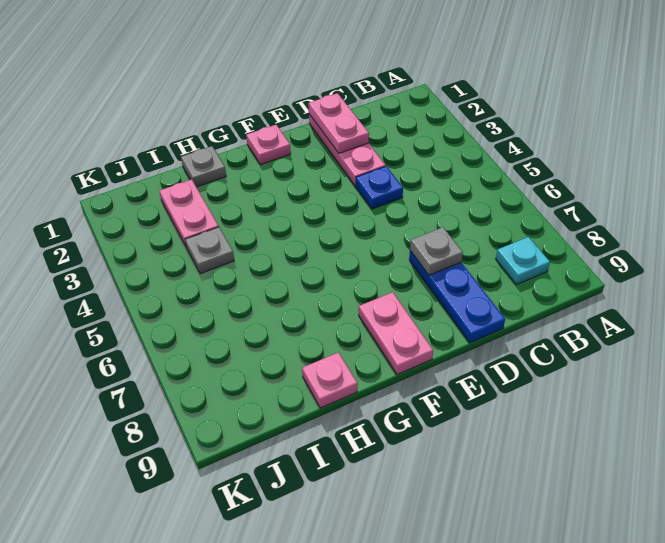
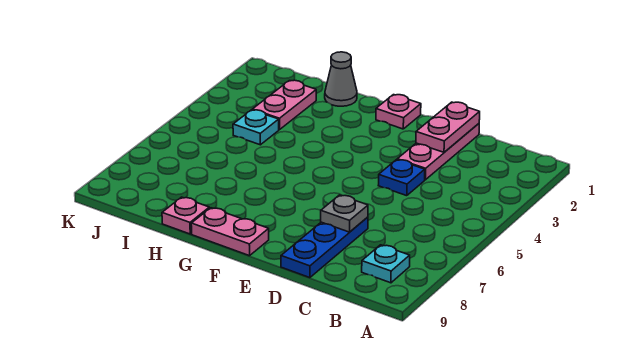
pink plate F8:F9 level 1 -> pink plate F9:G9 level 1
grey plate H1 level 1 -> grey cone H1 level 1
grey plate I4 level 1 -> cyan plate I4 level 1

